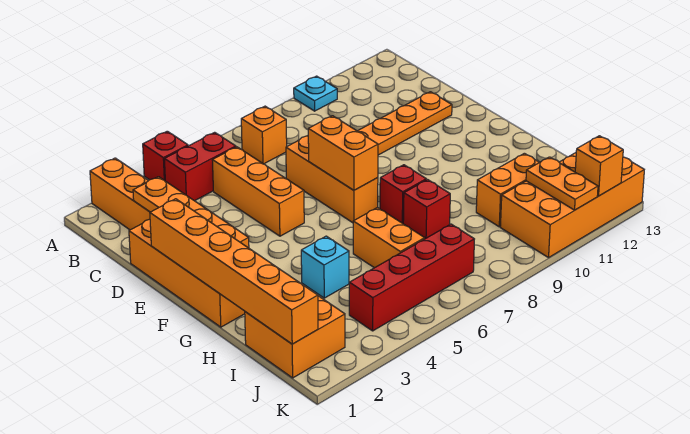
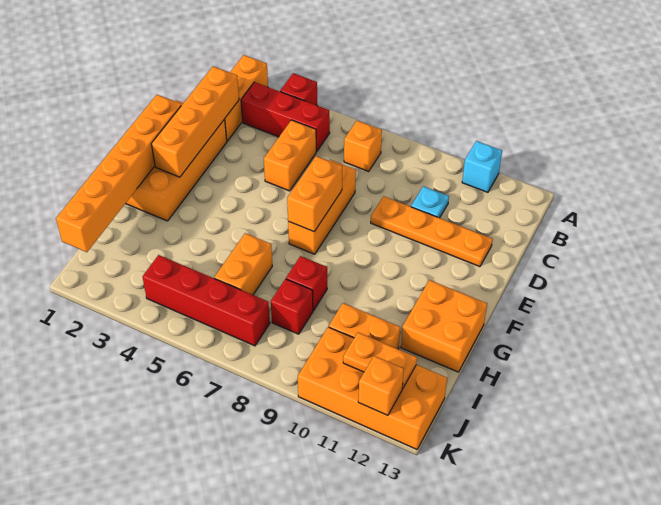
cyan plate A10 level 1 -> cyan plate C10 level 1
red brick B4:B5 level 1 -> red brick B3:B5 level 1
orange plate C2:F2 level 2 -> orange brick C2:F2 level 2
orange brick C5:E5 level 1 -> orange brick C5:D5 level 1
red brick G8 level 1 -> red brick I8 level 1
cyan brick H4 level 1 -> cyan brick A11 level 1
orange brick I1:J2 level 1 -> orange brick G12:H13 level 1
orange plate J11:K11 level 2 -> orange plate J11:J12 level 2

